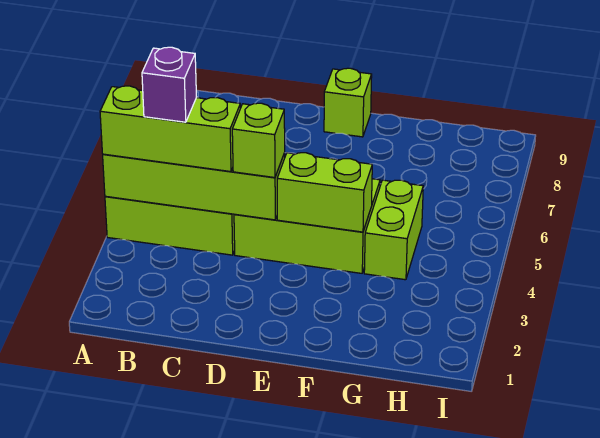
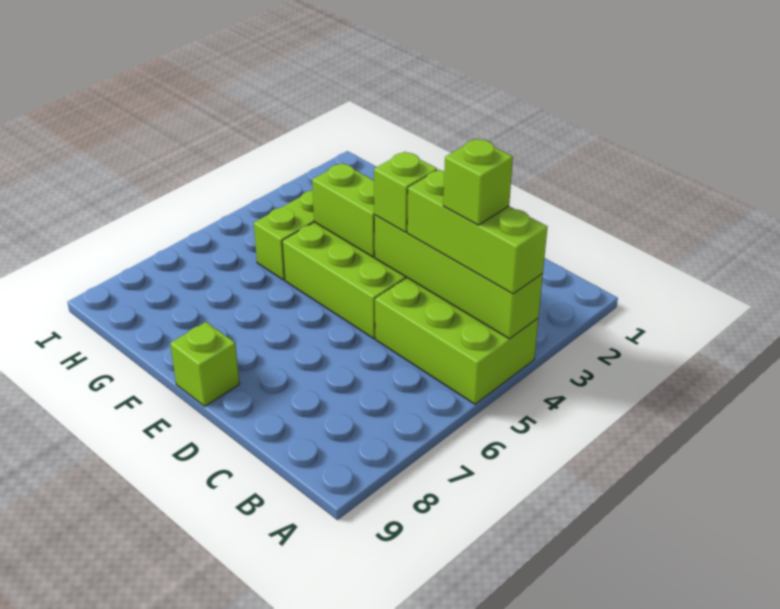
purple brick B4 level 4 -> lime brick B4 level 4

